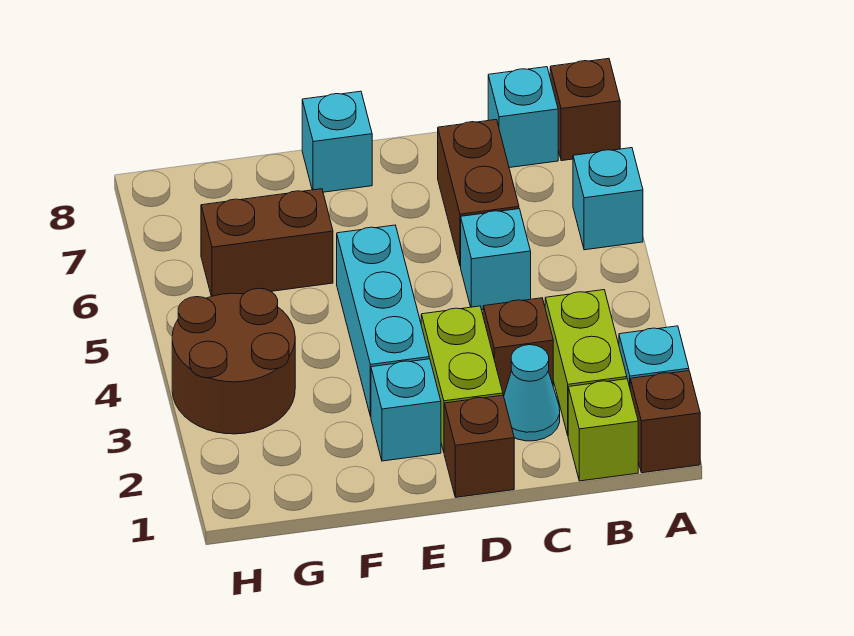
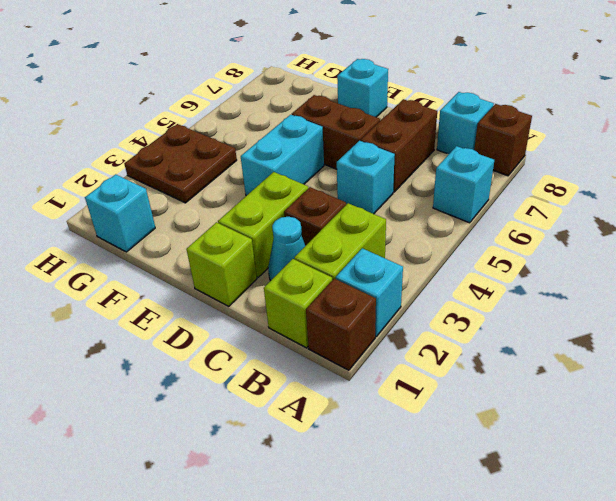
brown brick D1 level 1 -> lime brick D1 level 1
cyan brick E2 level 1 -> cyan brick G1 level 1
cyan brick E3:E5 level 1 -> cyan brick E4:E5 level 1
brown brick F6:G6 level 1 -> brown brick D6:E6 level 1
brown round brick G3:H4 level 1 -> brown plate G3:H4 level 1

